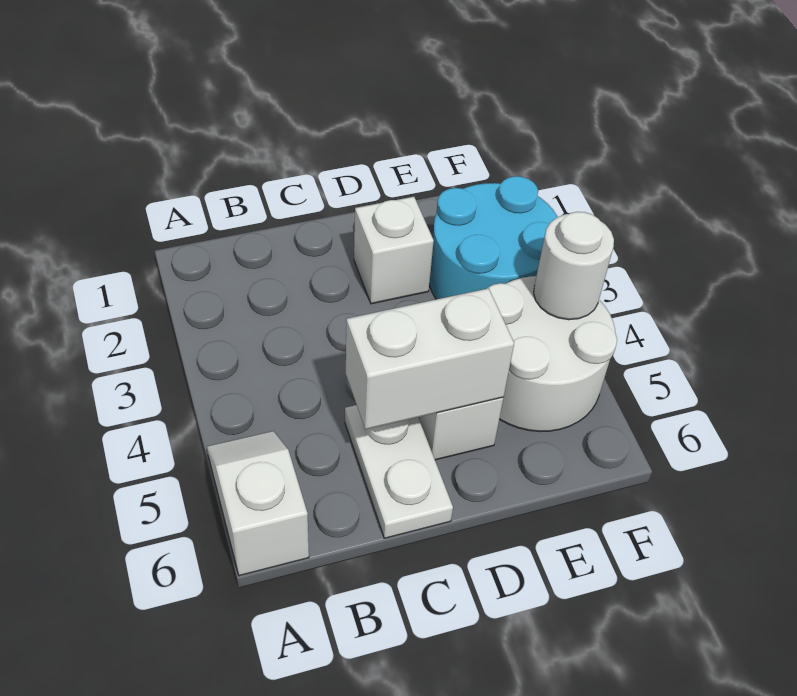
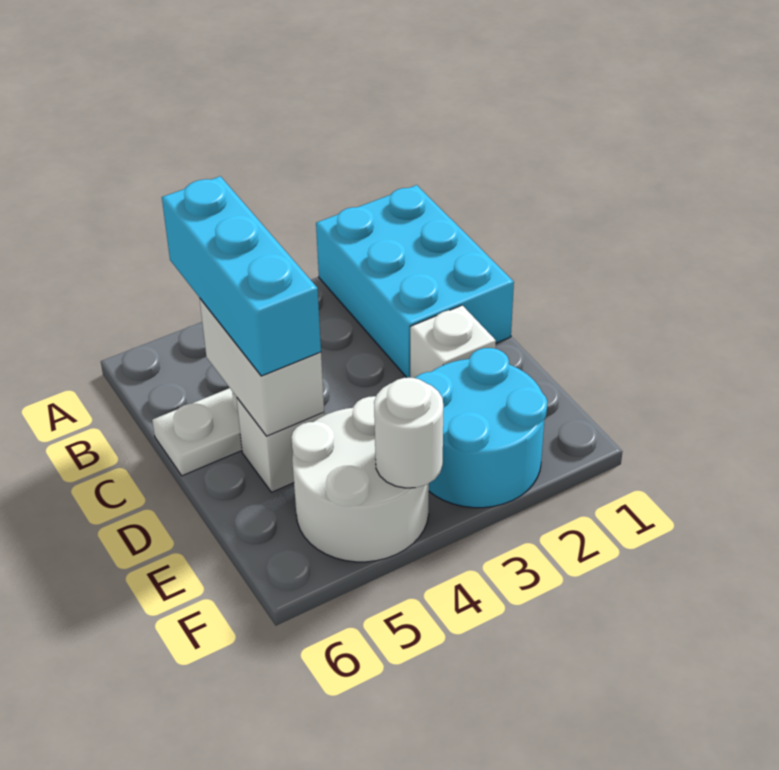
none -> cyan brick A1:C2 level 1
white slope A5:A6 level 1 top 6 -> none
none -> cyan brick B5:D5 level 3

